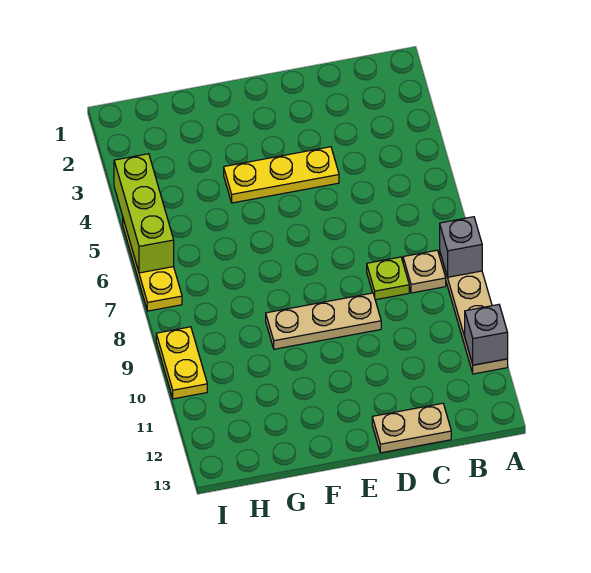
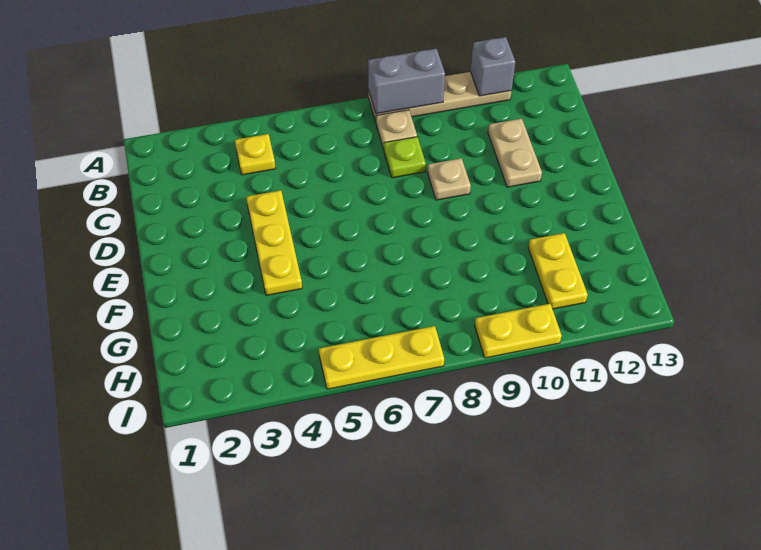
grey brick A8 level 2 -> grey brick A8:A9 level 2
none -> yellow plate B4 level 1
tan plate C13:D13 level 1 -> tan plate C11:D11 level 1
tan plate D9:F9 level 1 -> tan plate D9 level 1
none -> yellow plate G11:H11 level 1
lime brick I4:I6 level 2 -> none

